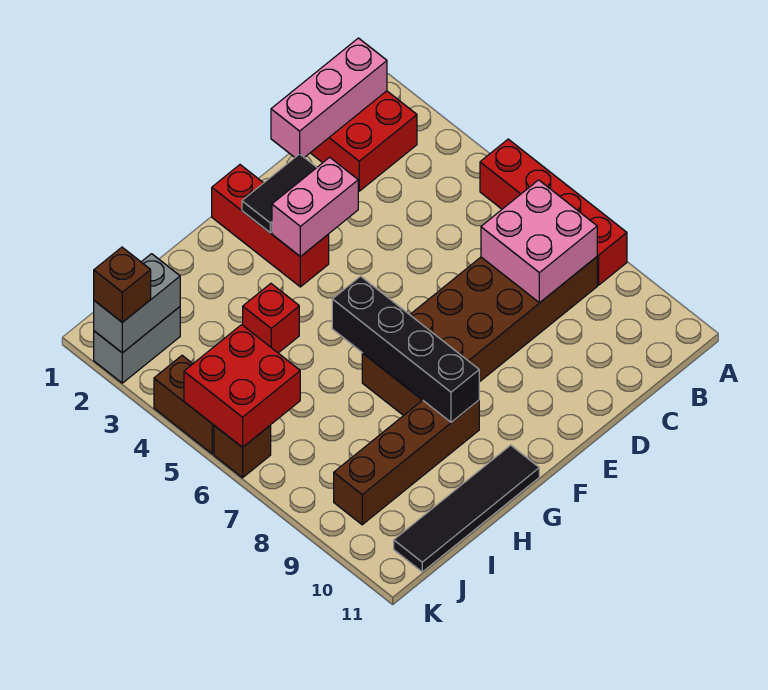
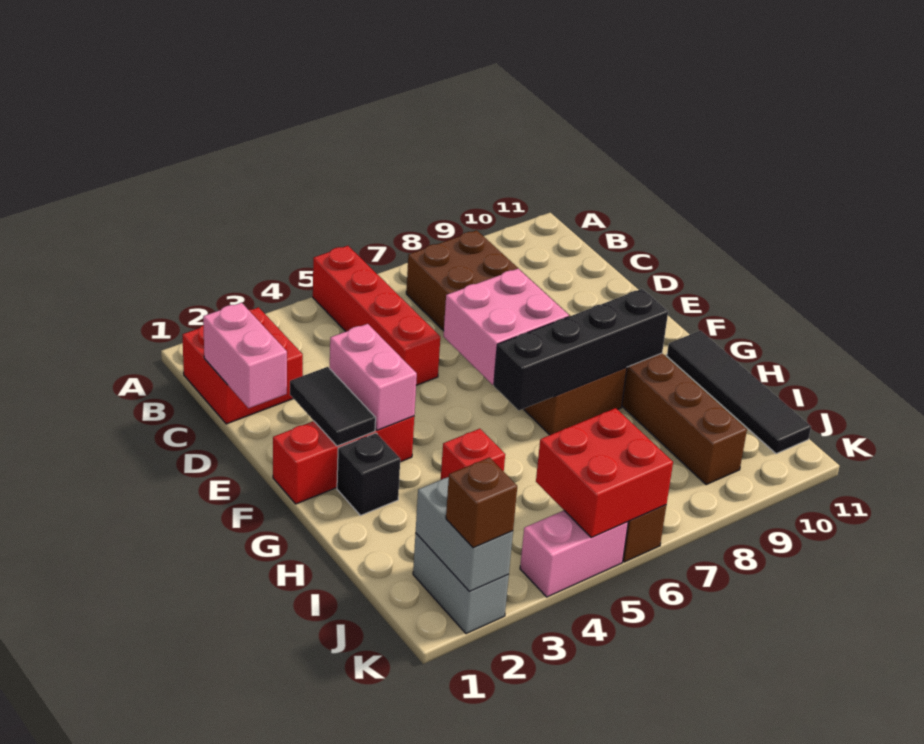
red brick A5:A8 level 1 -> red brick A5:D5 level 1
pink brick B1:D1 level 2 -> pink brick C1:D1 level 2
pink brick B7:C8 level 2 -> pink brick E6:F7 level 2
none -> black brick G2 level 1
brown brick K4:K5 level 1 -> pink brick K4:K5 level 1

